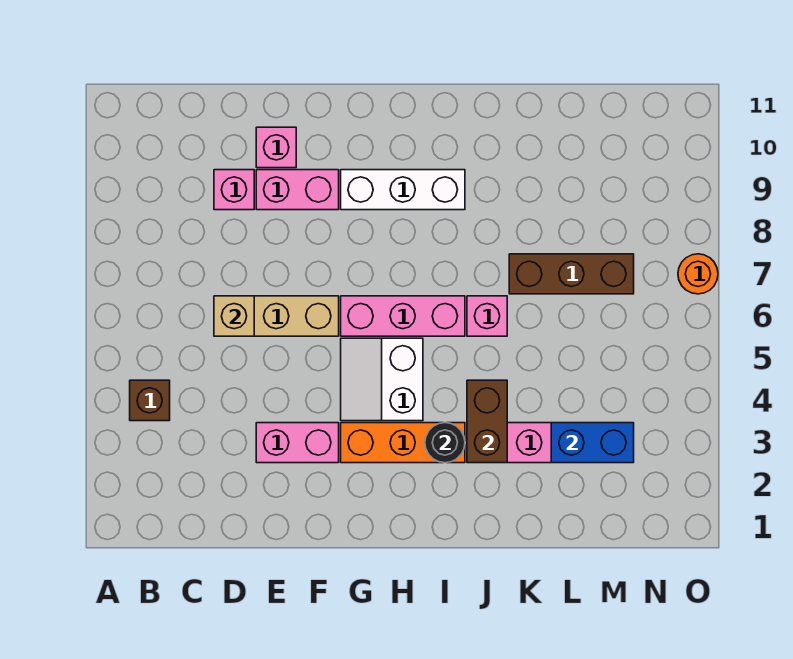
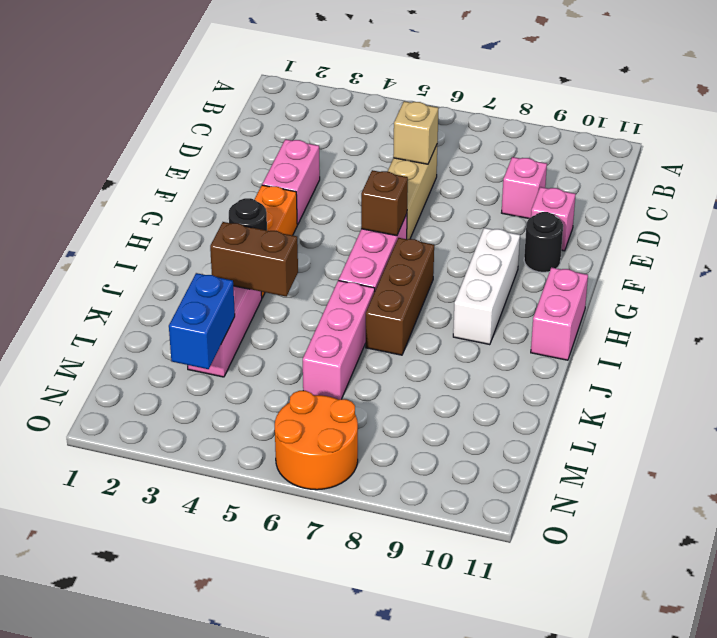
brown brick B4 level 1 -> brown brick G6 level 2
pink brick E9:F9 level 1 -> pink brick H11:I11 level 1
none -> black round brick F10 level 1
white slope G4:H5 level 1 top H -> none
pink brick J6 level 1 -> pink brick J6:L6 level 1
brown brick K7:M7 level 1 -> brown brick H7:J7 level 1
orange round brick O7 level 1 -> orange round brick N6:O7 level 1

